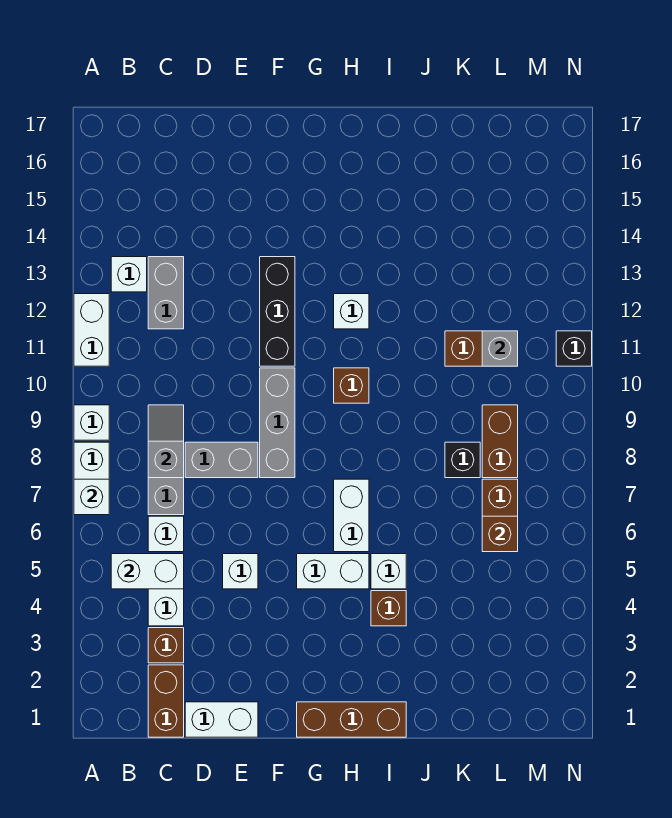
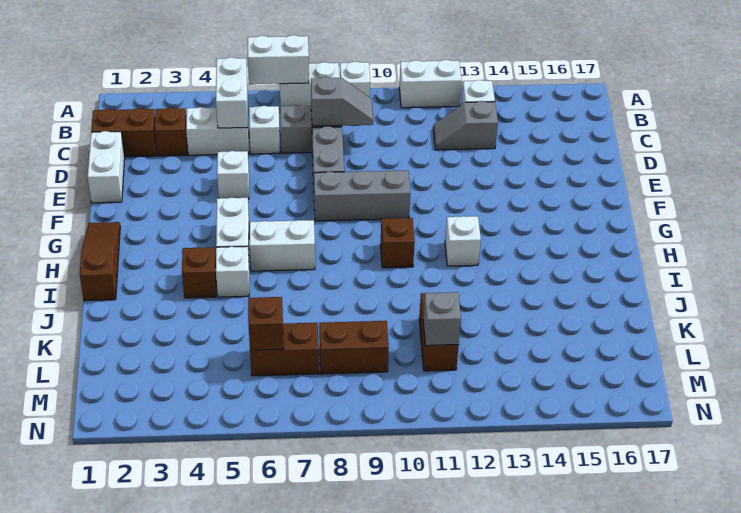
white brick A7 level 2 -> white brick A6:A7 level 2
grey brick C12:C13 level 1 -> grey slope C12:C13 level 1 top 13
black brick F11:F13 level 1 -> none
brown brick G1:I1 level 1 -> brown slope G1:I1 level 1 top I
black brick K8 level 1 -> none
black brick N11 level 1 -> none

